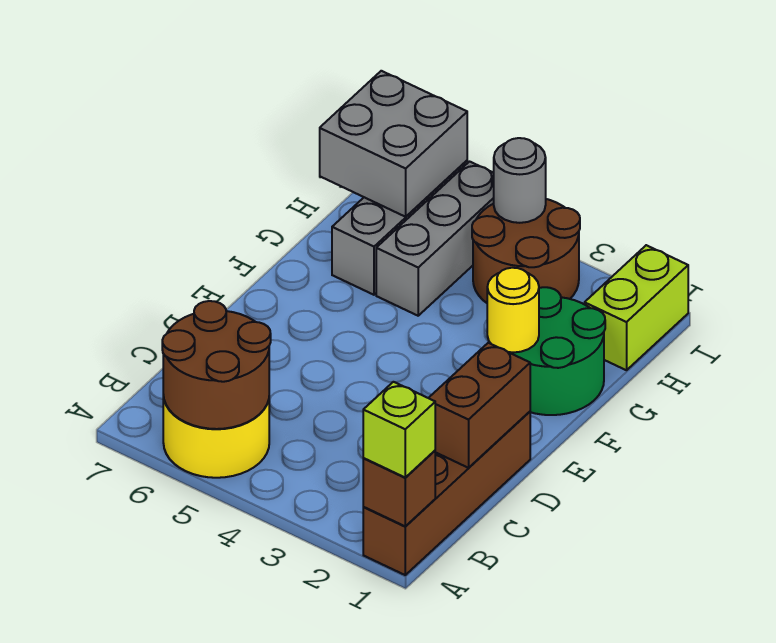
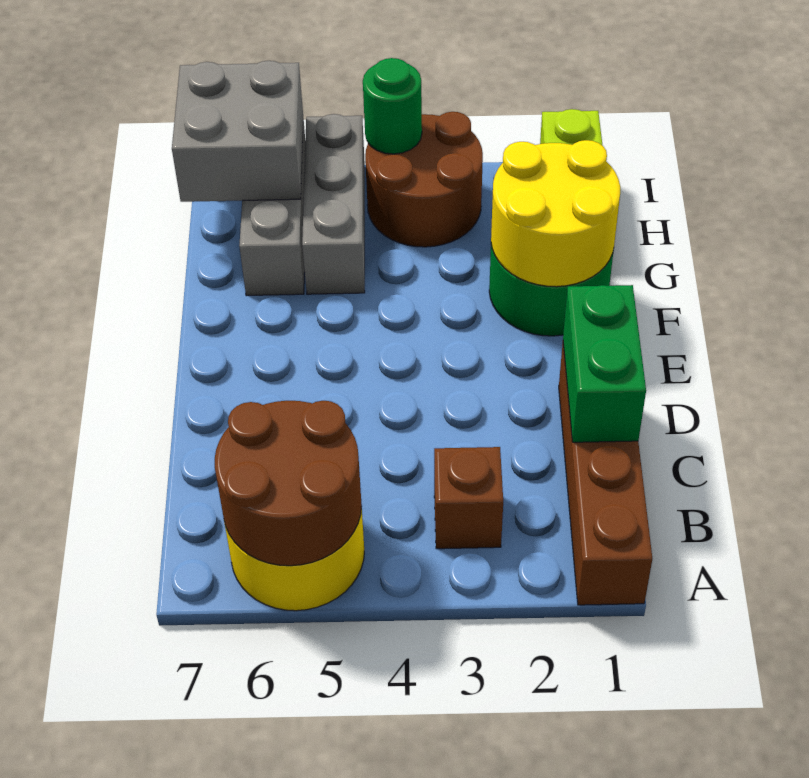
brown brick A1 level 2 -> brown brick B3 level 1
lime brick A1 level 3 -> none
brown brick C1:D1 level 2 -> green brick C1:D1 level 2
yellow round brick F2 level 2 -> yellow round brick F1:G2 level 2
grey round brick I4 level 2 -> green round brick I4 level 2

